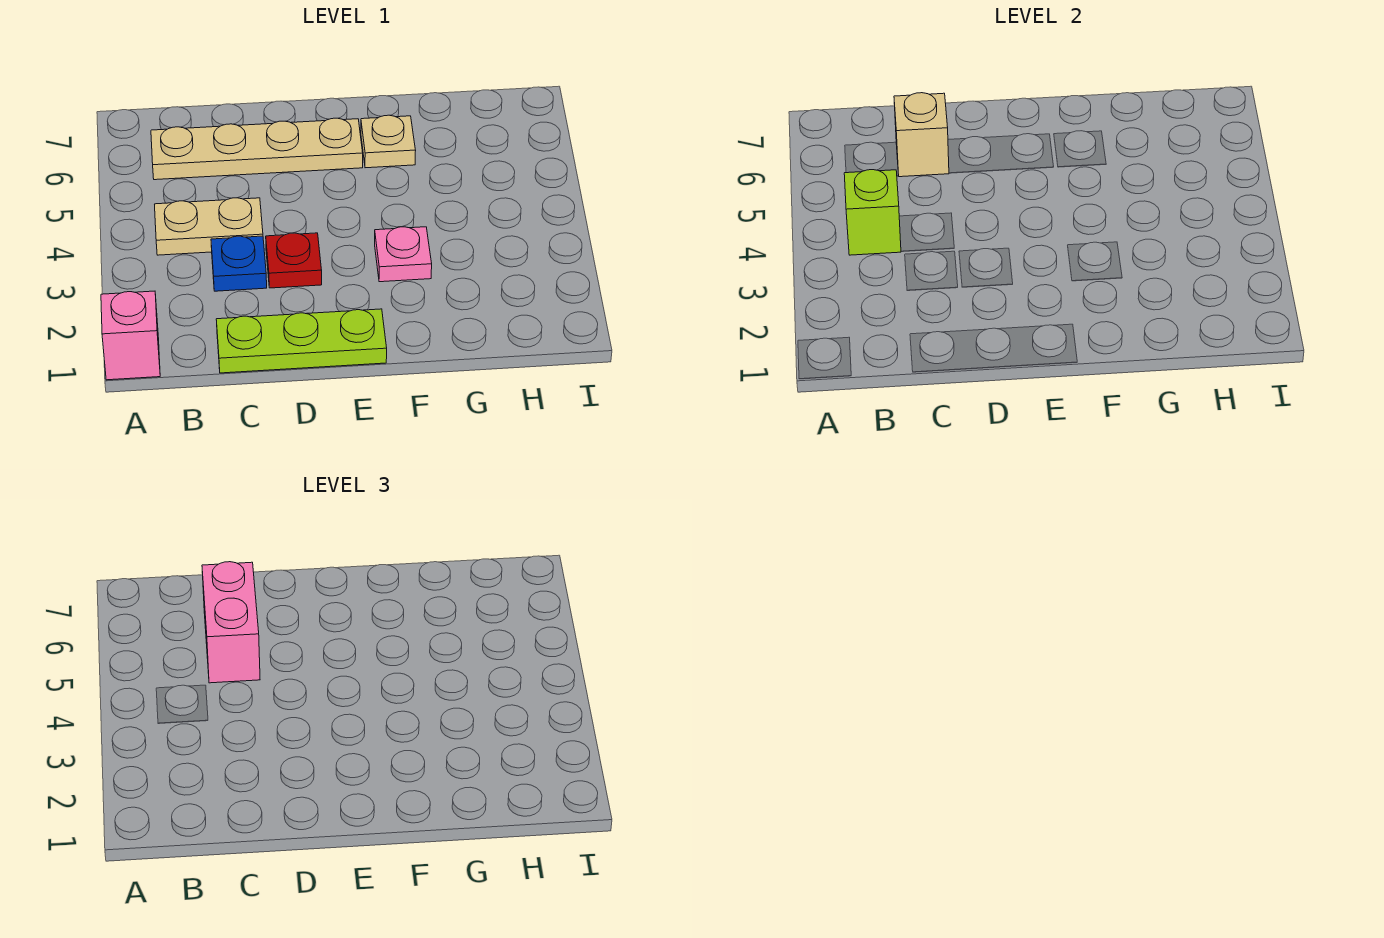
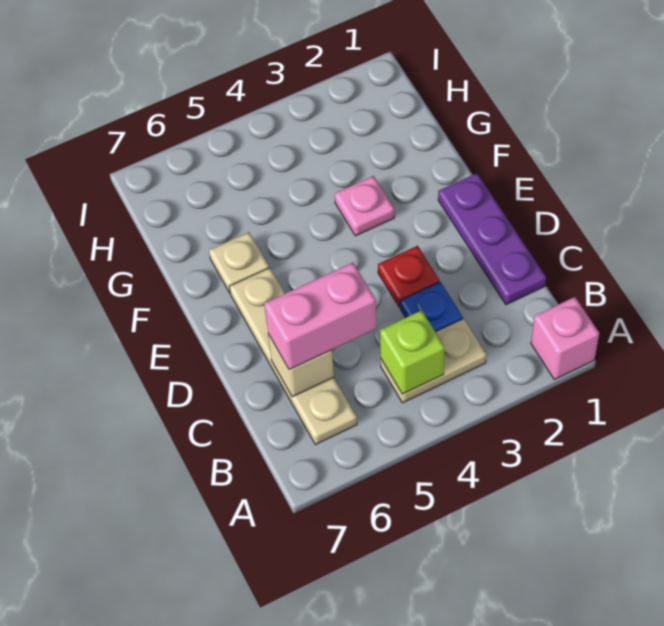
tan plate B4:C4 level 1 -> tan plate B3:B4 level 1
lime plate C1:E1 level 1 -> purple plate C1:E1 level 1

